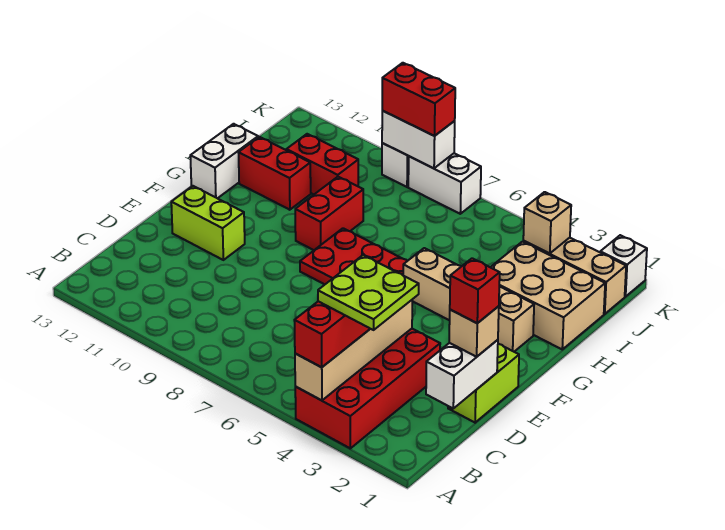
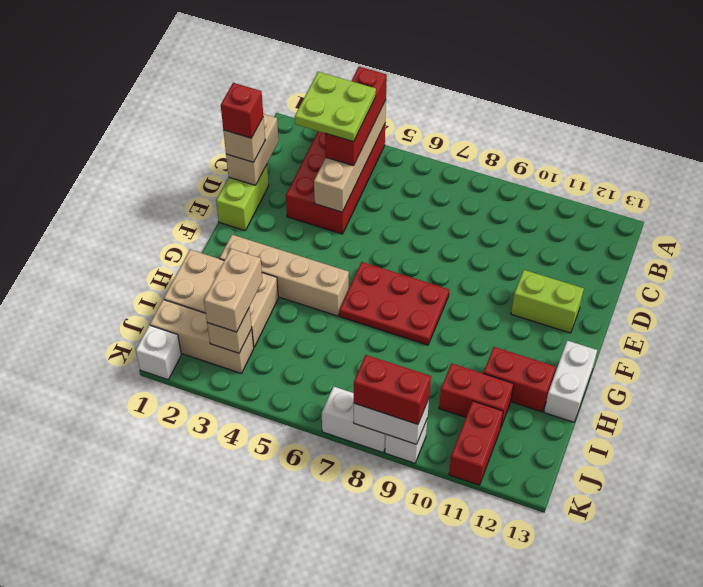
white brick C1:D1 level 2 -> tan brick C1:D1 level 2
red brick G9:H9 level 1 -> red brick J11:K11 level 1
none -> tan brick I3:J3 level 3

